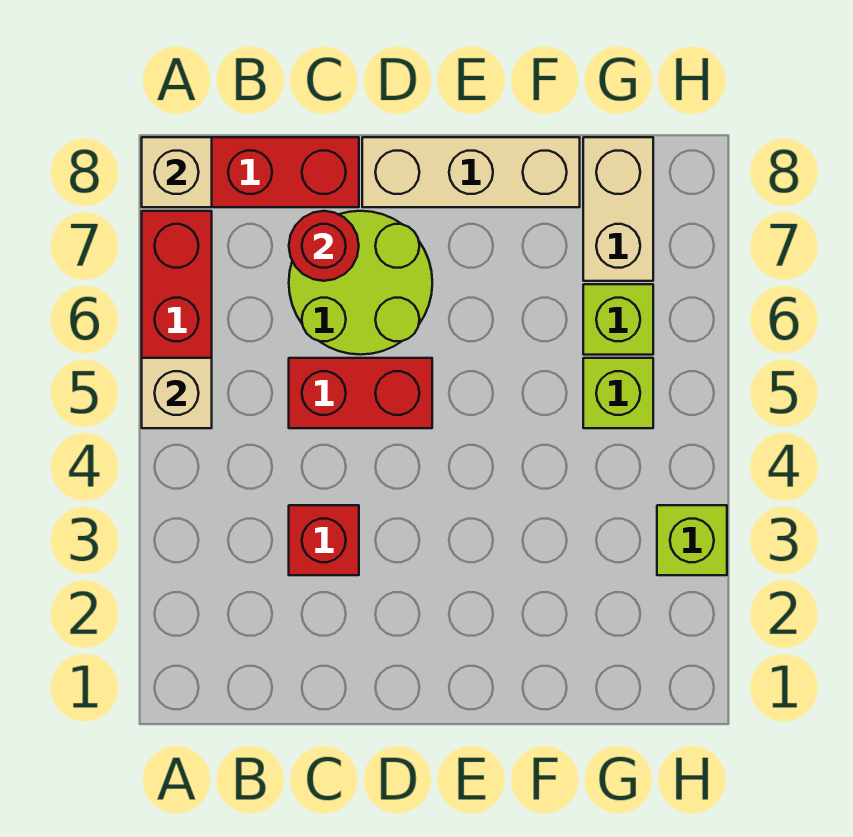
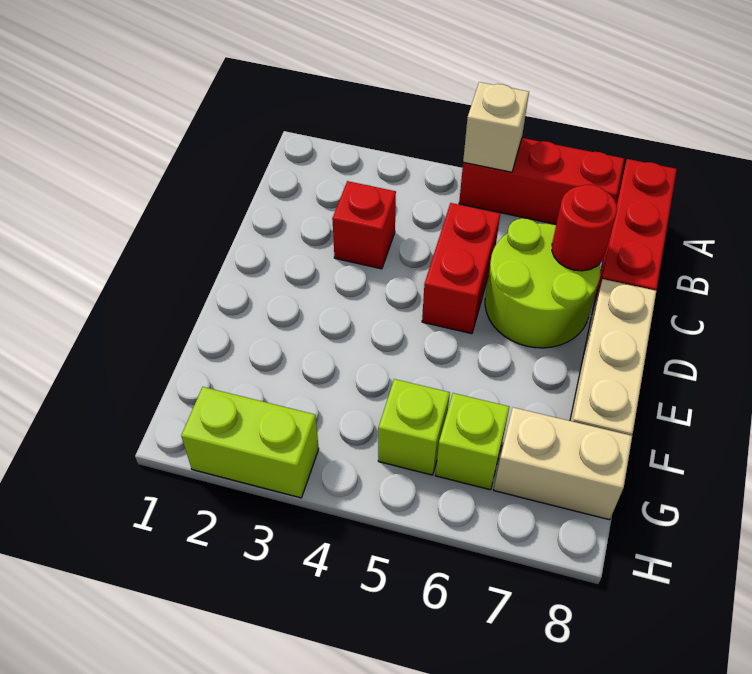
tan brick A8 level 2 -> none
lime brick H3 level 1 -> lime brick H2:H3 level 1

